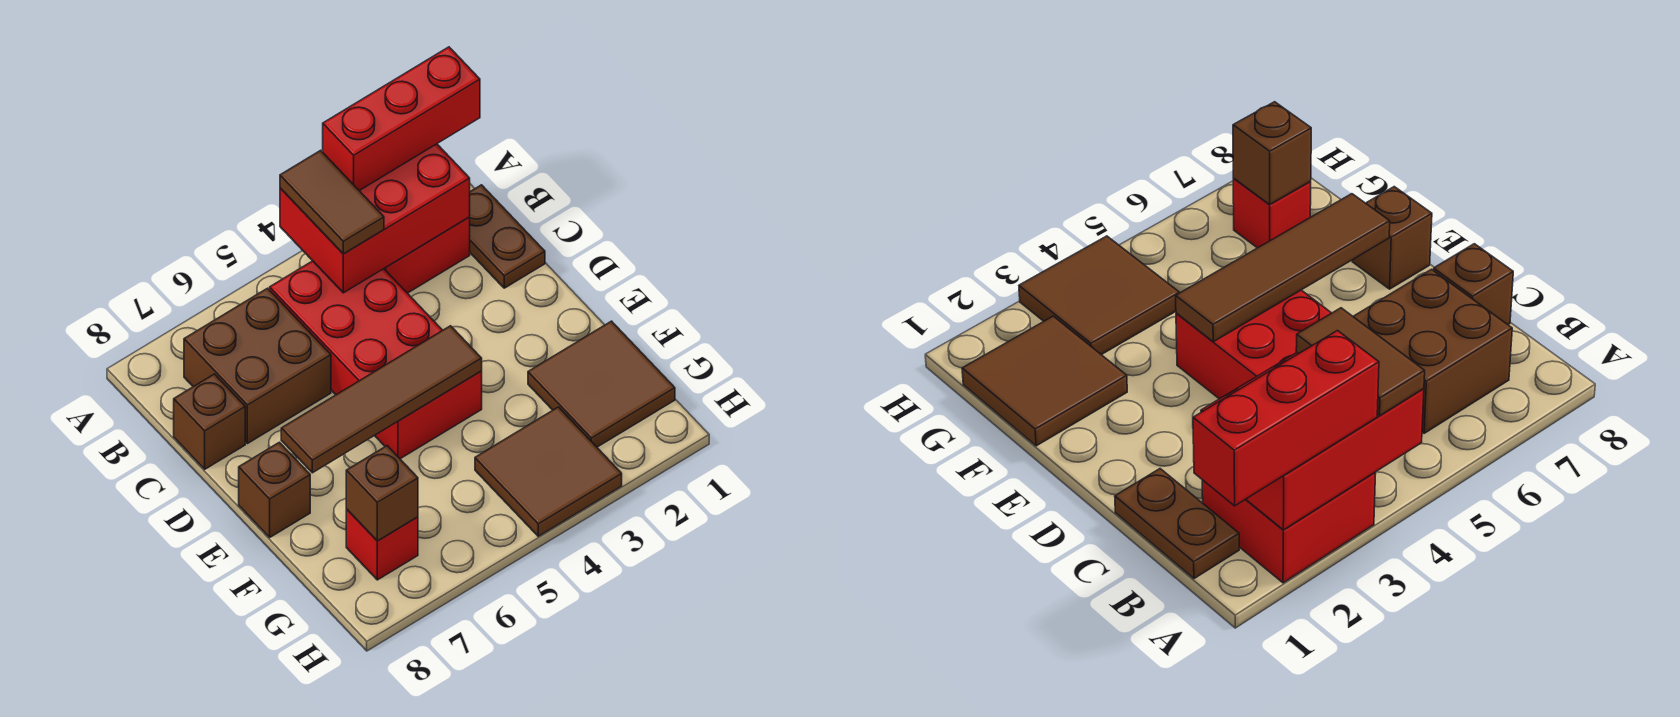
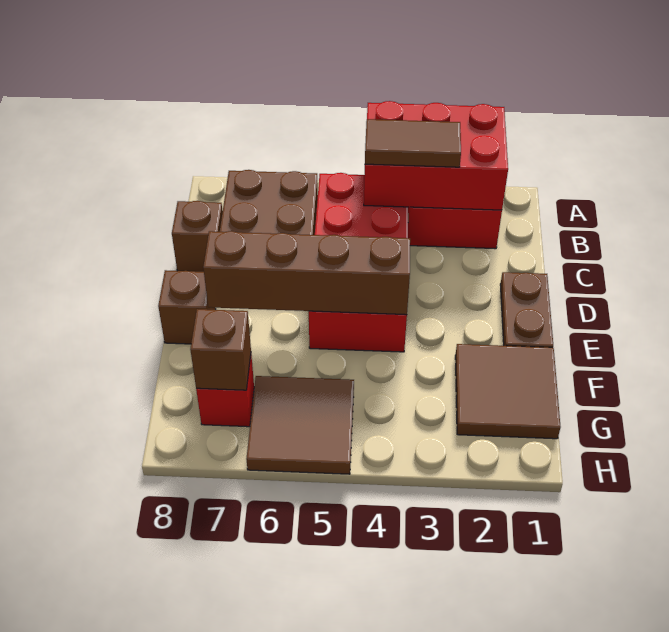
red brick A1:A3 level 3 -> none
brown tile A4:B4 level 3 -> brown tile B3:B4 level 3
brown plate B1:C1 level 1 -> brown plate D1:E1 level 1
brown tile E4:E7 level 2 -> brown brick E4:E7 level 2
brown tile G3:H4 level 1 -> brown tile G5:H6 level 1

